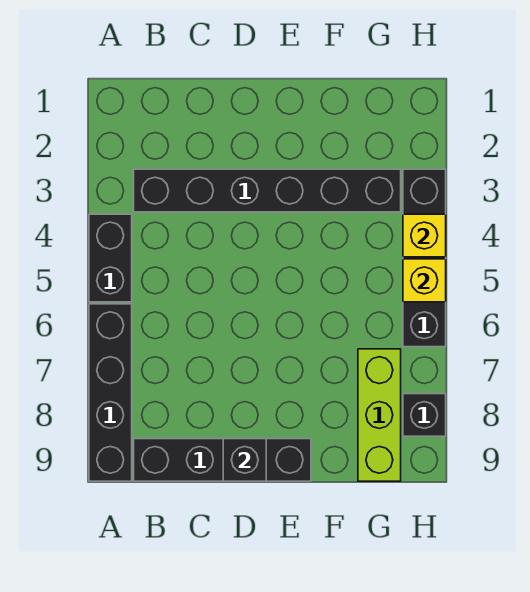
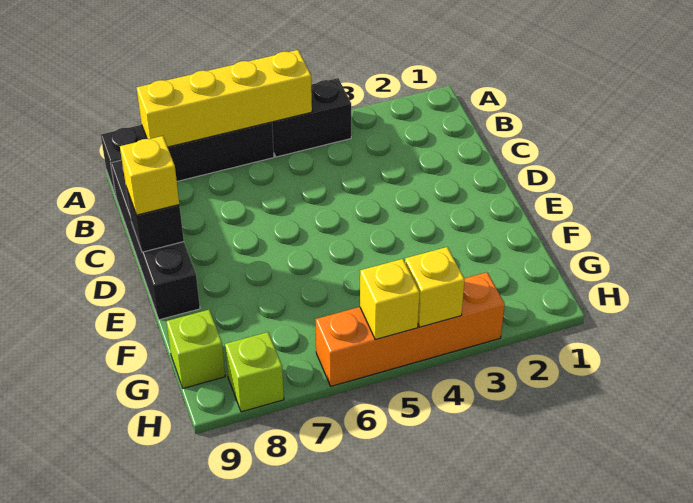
none -> yellow brick A5:A8 level 2
black brick B3:G3 level 1 -> none
none -> yellow brick D9 level 3
lime brick G7:G9 level 1 -> lime brick G9 level 1
black brick H3:H6 level 1 -> orange brick H3:H6 level 1
black brick H8 level 1 -> lime brick H8 level 1

